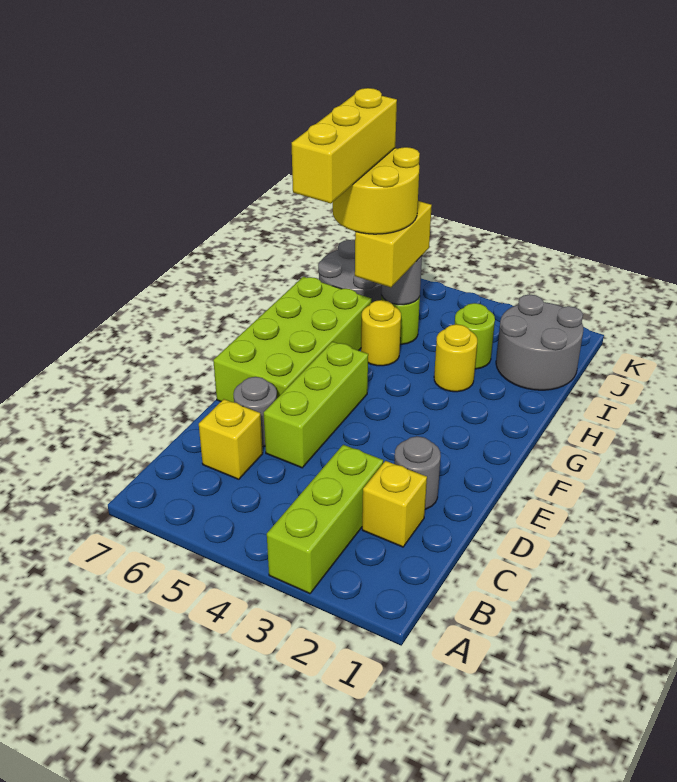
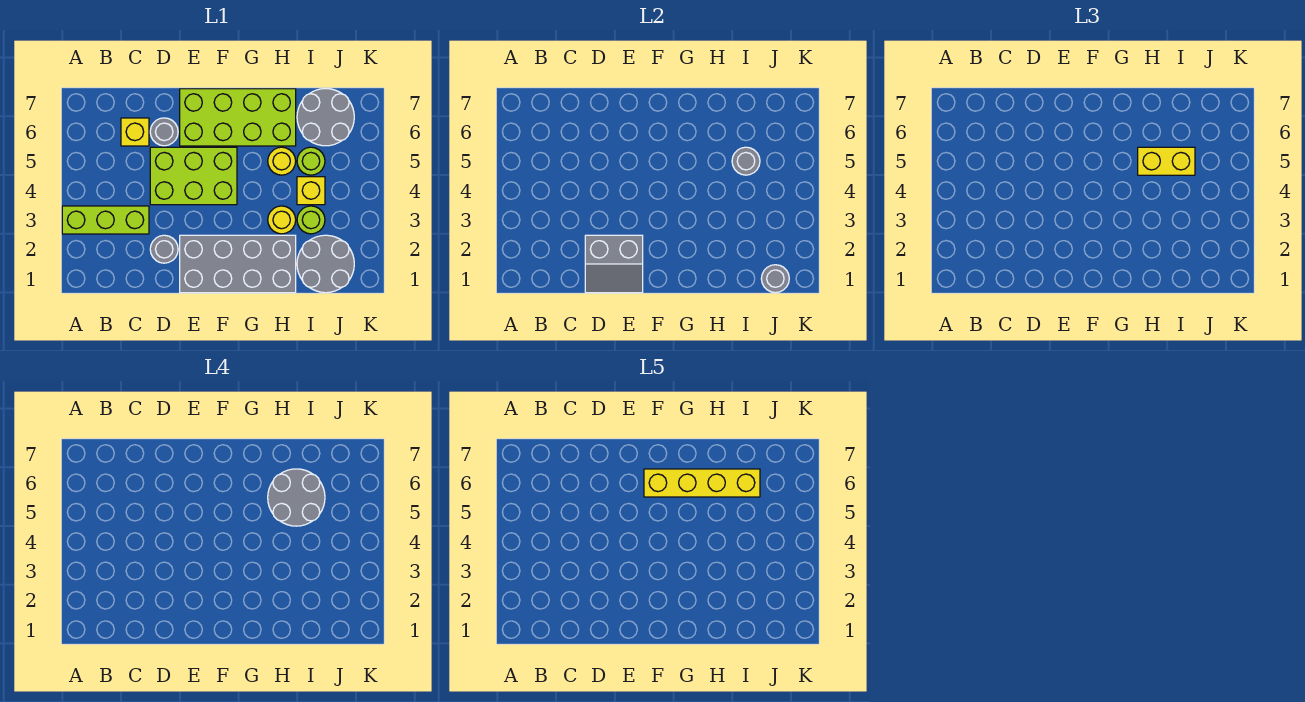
yellow brick C2 level 1 -> yellow brick I4 level 1
none -> grey slope D1:E2 level 2 top 2
lime brick D5:F5 level 1 -> lime brick D4:F5 level 1
none -> grey brick E1:H2 level 1
yellow brick G6:I6 level 5 -> yellow brick F6:I6 level 5
yellow round brick H5:I6 level 4 -> grey round brick H5:I6 level 4
none -> grey round brick J1 level 2

